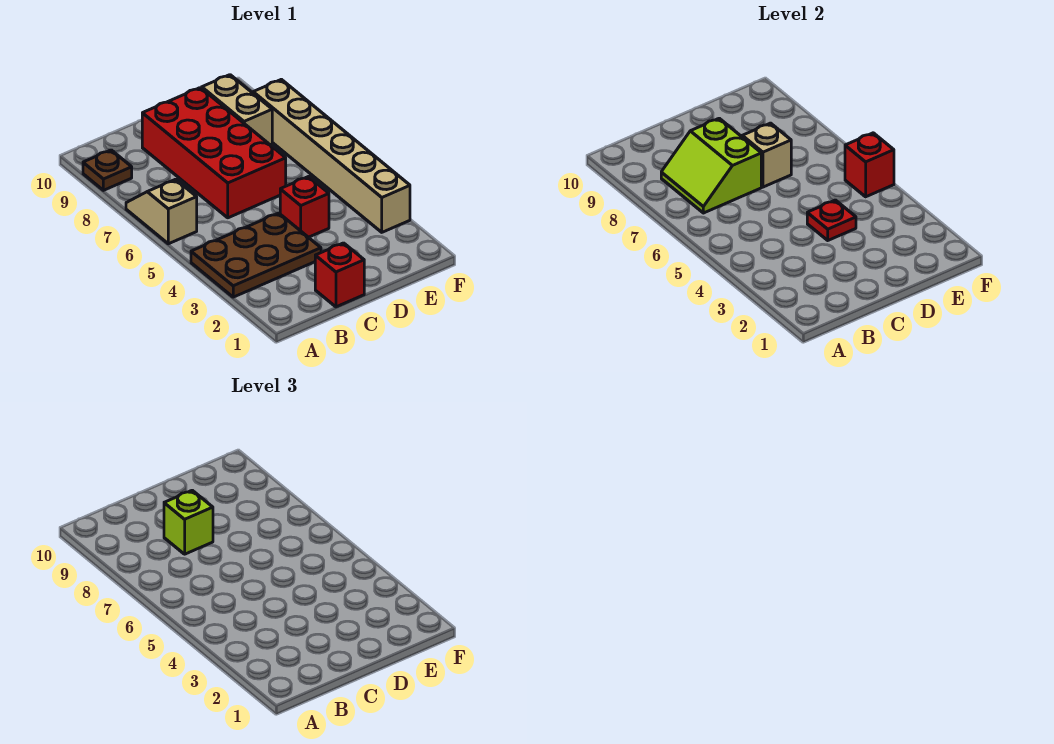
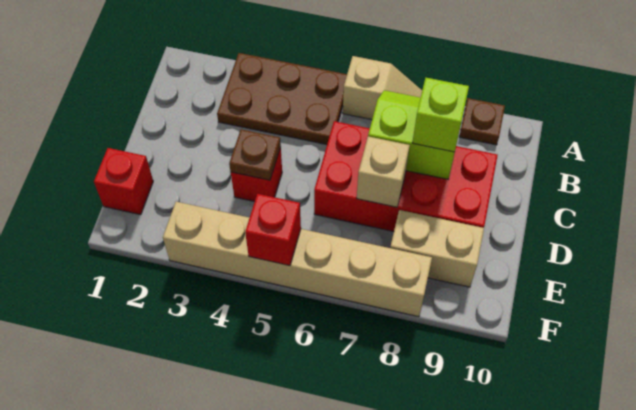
brown plate A3:C4 level 1 -> brown plate A3:B5 level 1
red brick C1 level 1 -> red brick E1 level 1
red plate D4 level 2 -> brown plate D4 level 2

